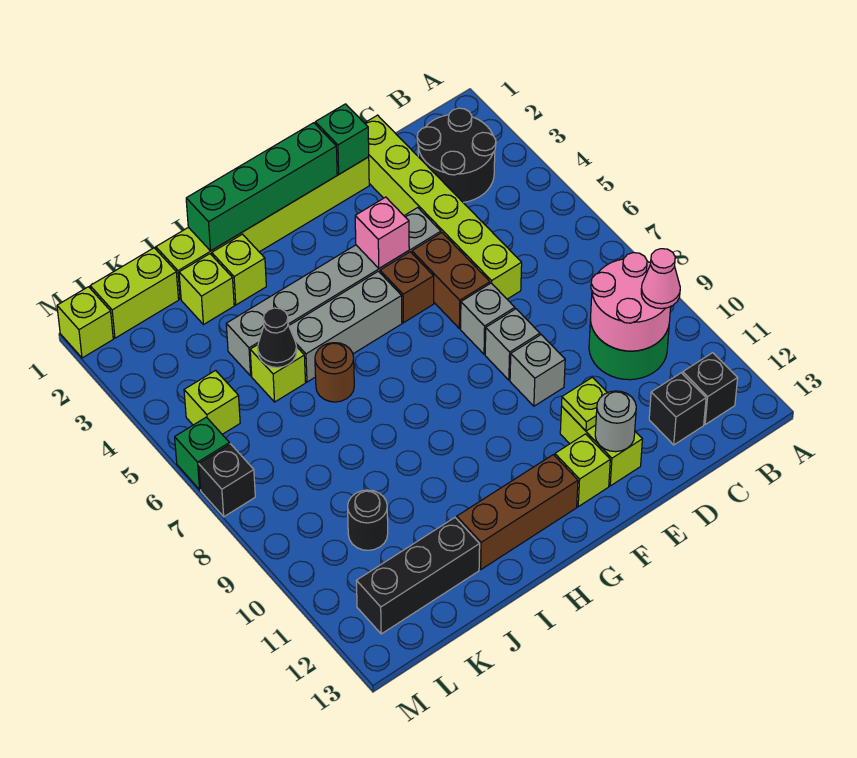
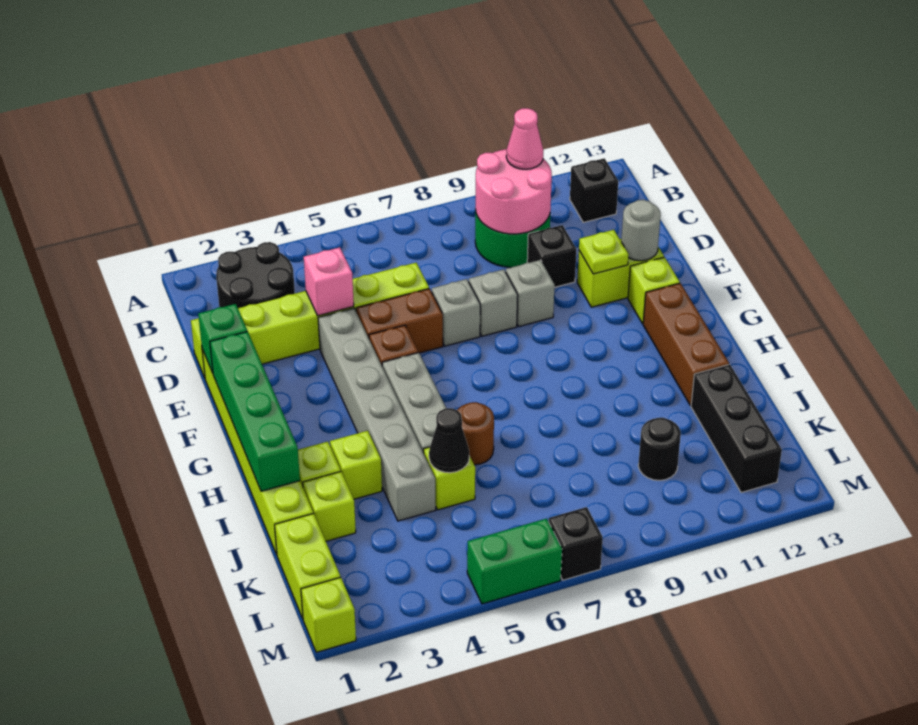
black brick C12 level 1 -> black brick D10 level 1
pink brick F4 level 2 -> pink brick D4 level 2
lime brick L5 level 1 -> lime brick I3 level 1
green brick M6 level 1 -> green brick M5:M6 level 1

